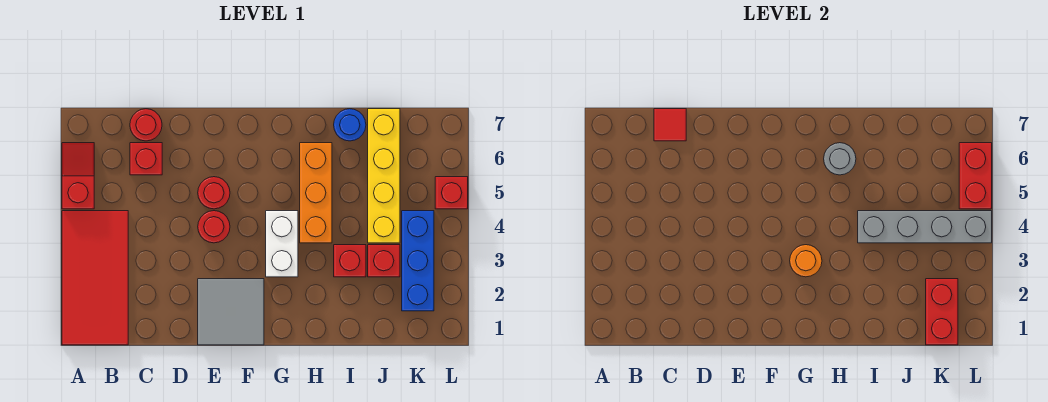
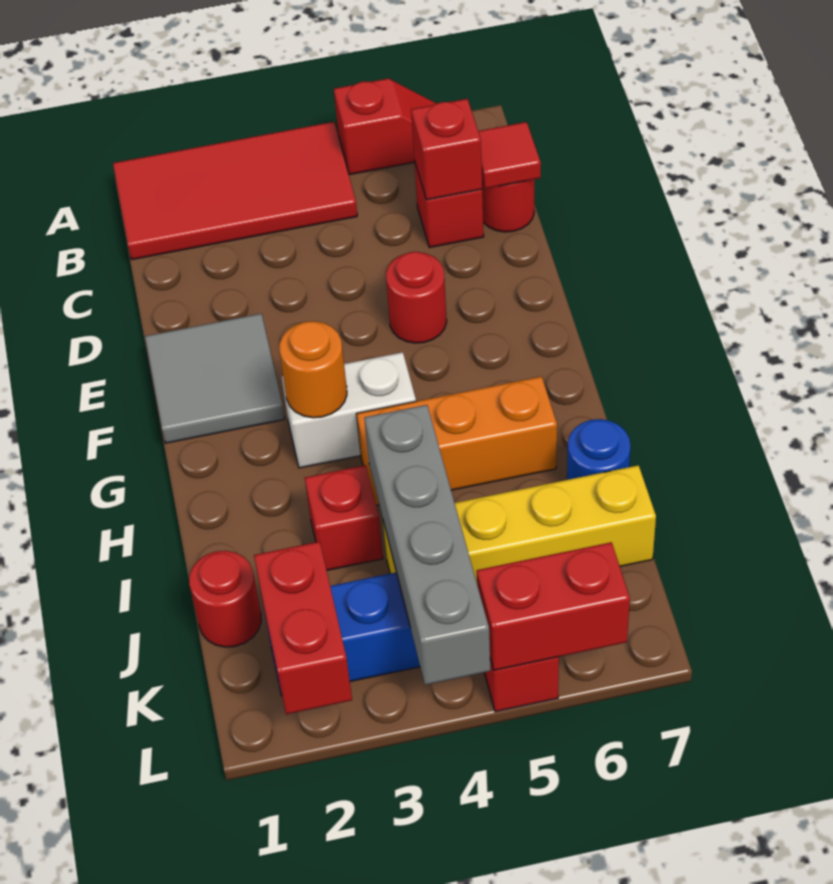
red round brick E4 level 1 -> red round brick J1 level 1
grey round brick H6 level 2 -> none
red brick J3 level 1 -> red brick C6 level 2
red brick K1:K2 level 2 -> red brick K2:L2 level 2

